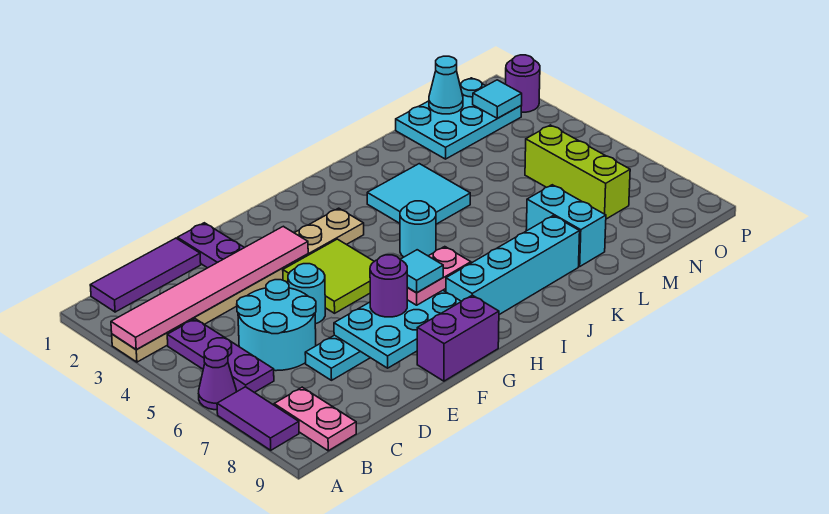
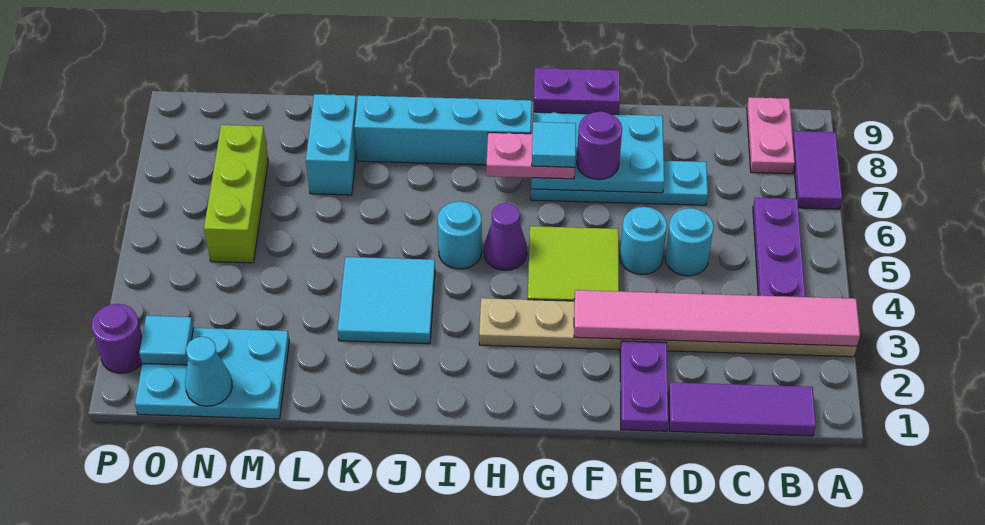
purple cone A6 level 1 -> purple cone H5 level 1
cyan round brick C5:D6 level 1 -> cyan round brick D5 level 1

